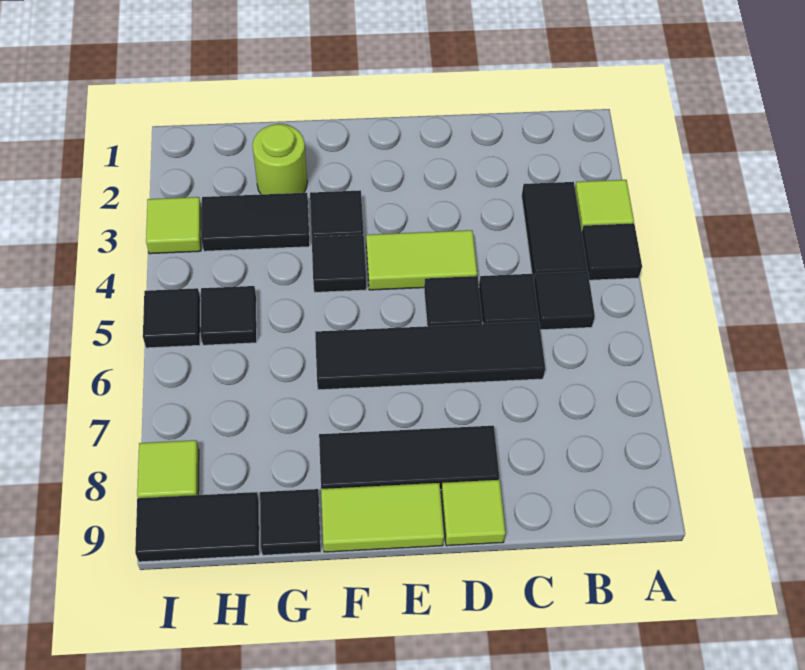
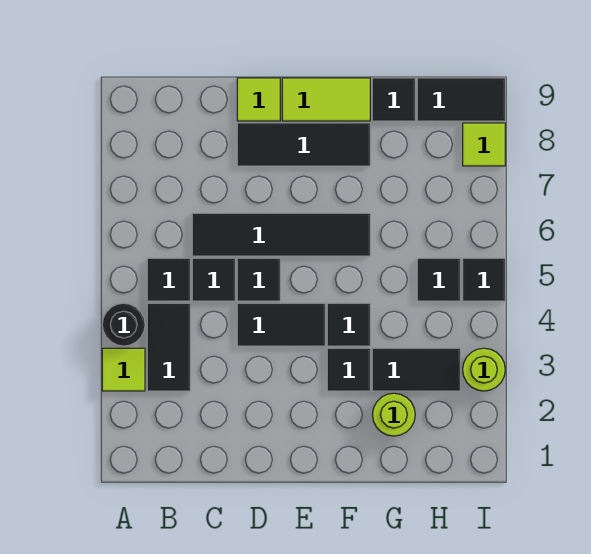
black tile A4 level 1 -> black round brick A4 level 1
lime tile D4:E4 level 1 -> black tile D4:E4 level 1
lime tile I3 level 1 -> lime round brick I3 level 1

